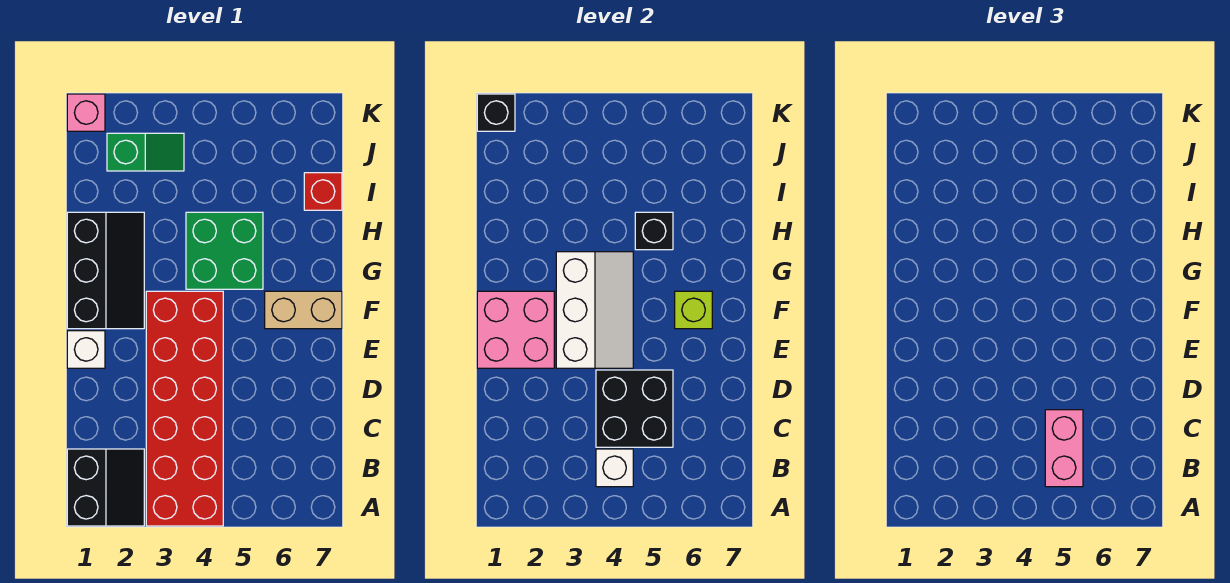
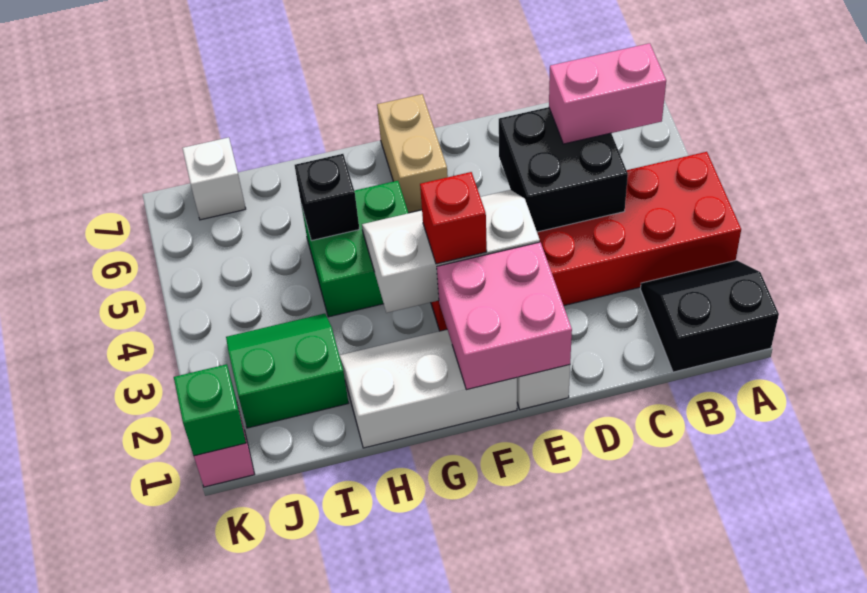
white brick B4 level 2 -> white brick J7 level 1
black slope F1:H2 level 1 top 1 -> white slope F1:H2 level 1 top 1
lime brick F6 level 2 -> none
red brick I7 level 1 -> red brick F3 level 3
green slope J2:J3 level 1 top 2 -> green slope I2:J3 level 1 top 2
black brick K1 level 2 -> green brick K1 level 2

